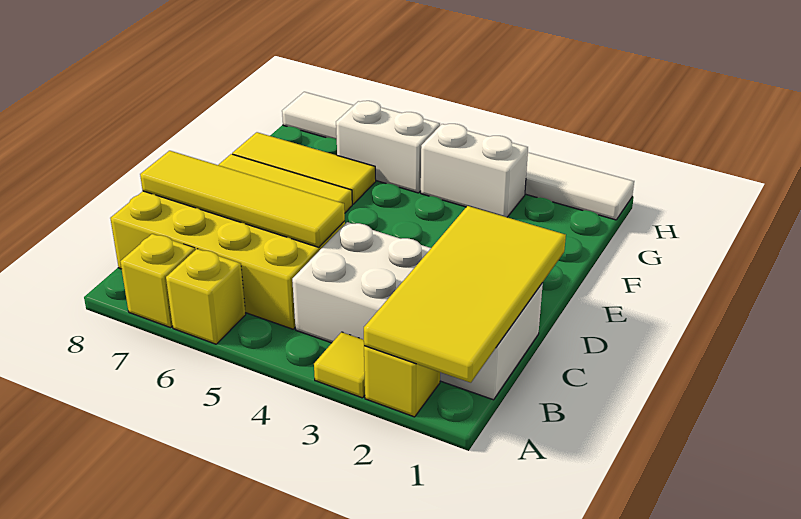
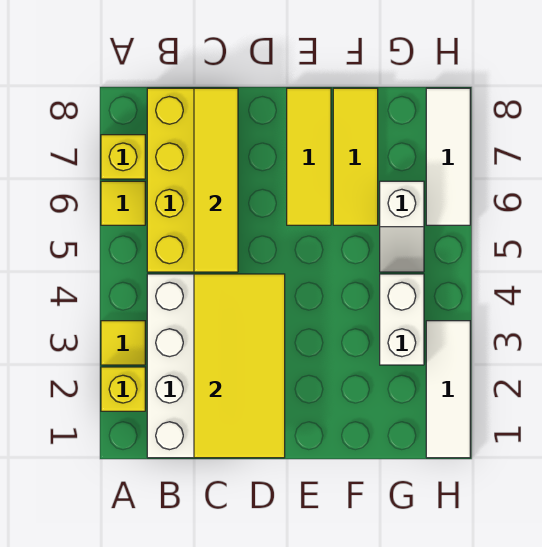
yellow tile A1:D2 level 2 -> yellow tile C1:D4 level 2
yellow brick A6 level 1 -> yellow tile A6 level 1
white brick G5:G6 level 1 -> white slope G5:G6 level 1 top 6

